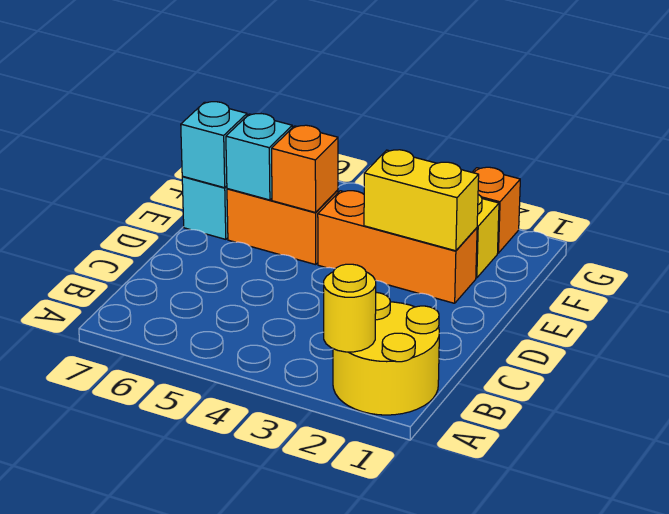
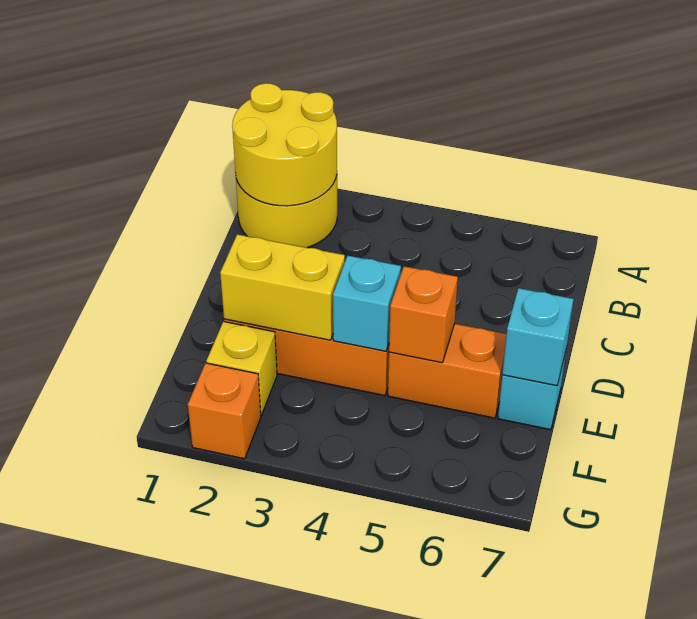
yellow round brick A2 level 2 -> yellow round brick A1:B2 level 2
cyan brick E6 level 2 -> cyan brick E4 level 2

